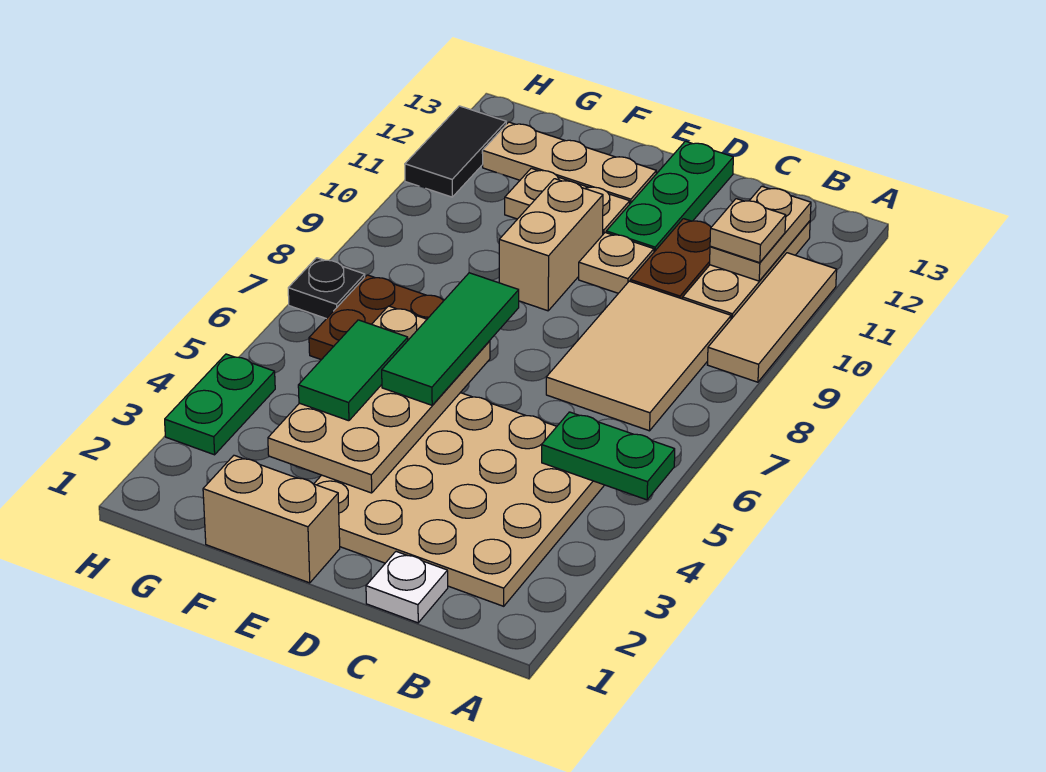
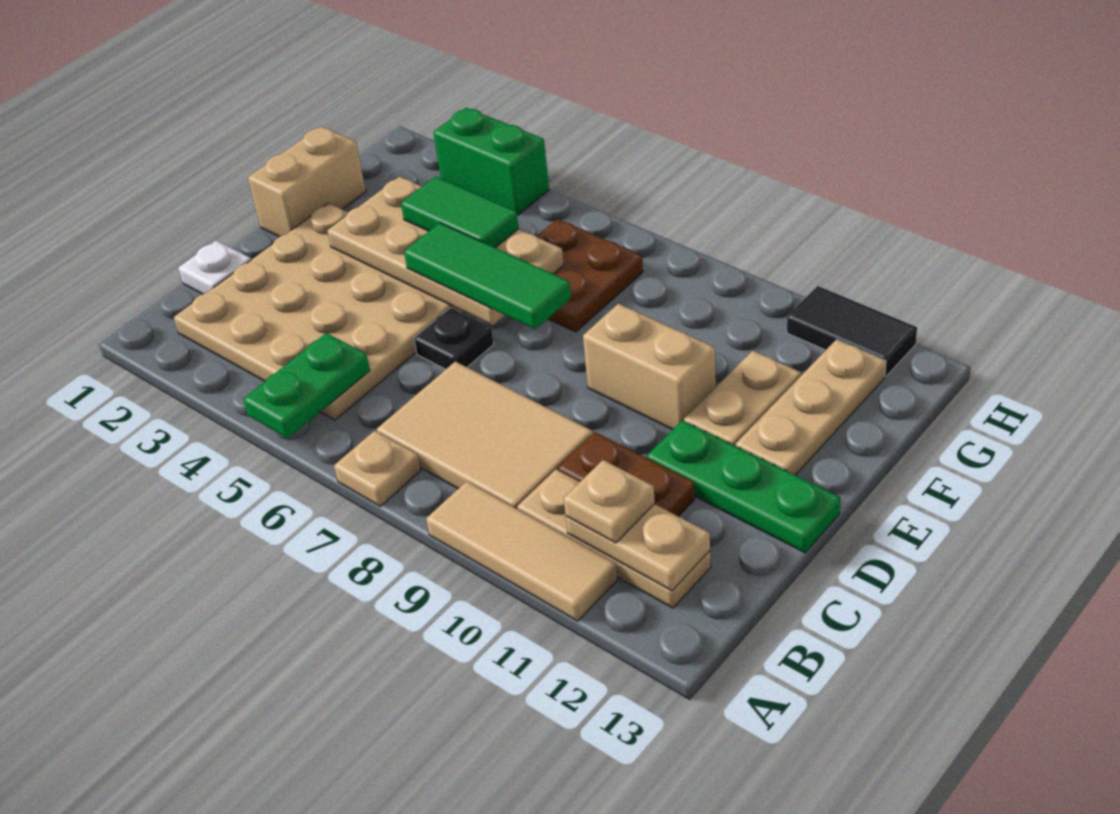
tan plate D10 level 1 -> tan plate A7 level 1
green plate H3:H4 level 1 -> green brick H3:H4 level 1
black plate H7 level 1 -> black plate D6 level 1

